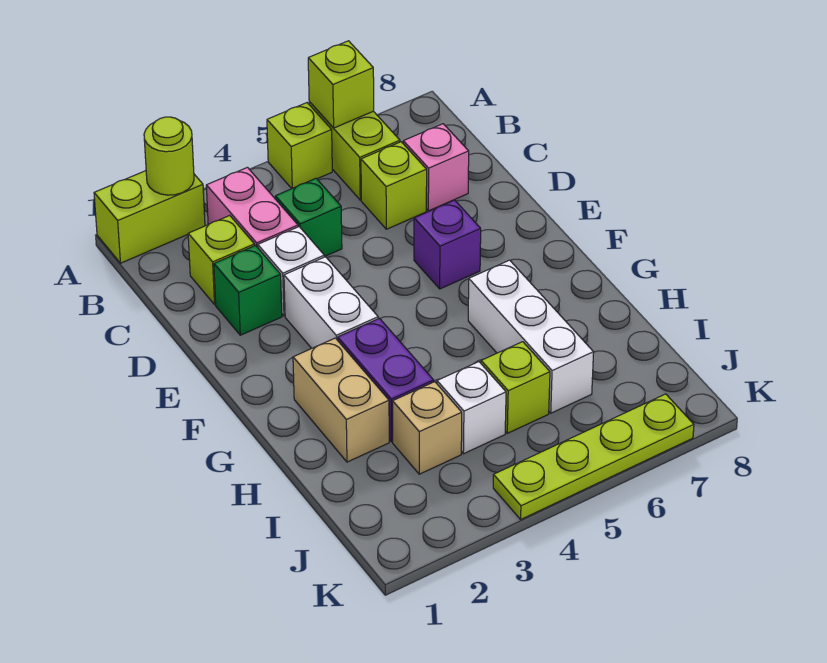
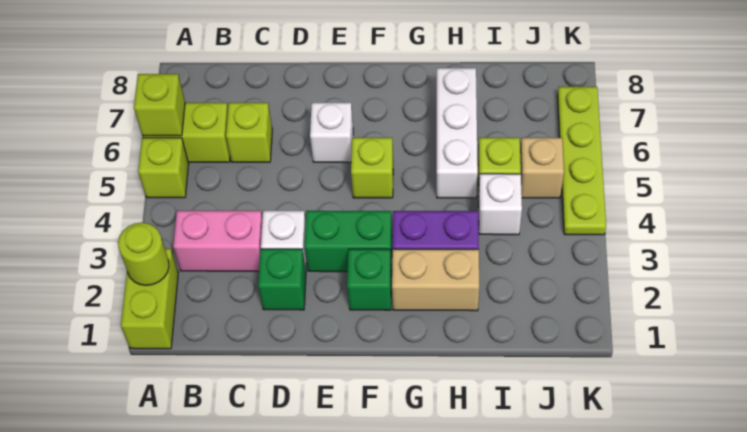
lime brick C2 level 1 -> lime brick F5 level 1
green brick C4 level 1 -> green brick F2 level 1
pink brick C7 level 1 -> none
white brick E3:F3 level 1 -> green brick E3:F3 level 1
purple brick E6 level 1 -> white brick E6 level 1
white brick G6:I6 level 1 -> white brick H5:H7 level 1
tan brick I3 level 1 -> tan brick J5 level 1

